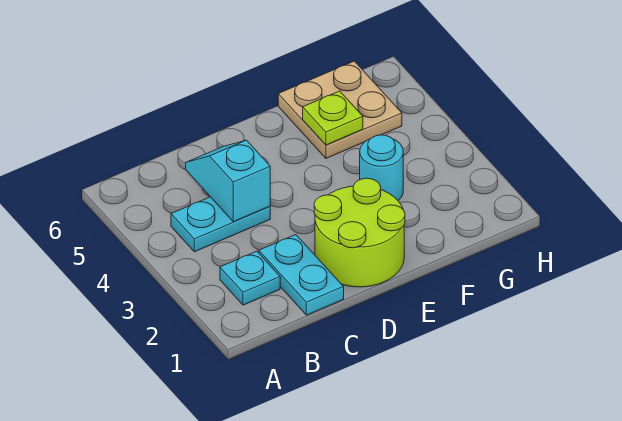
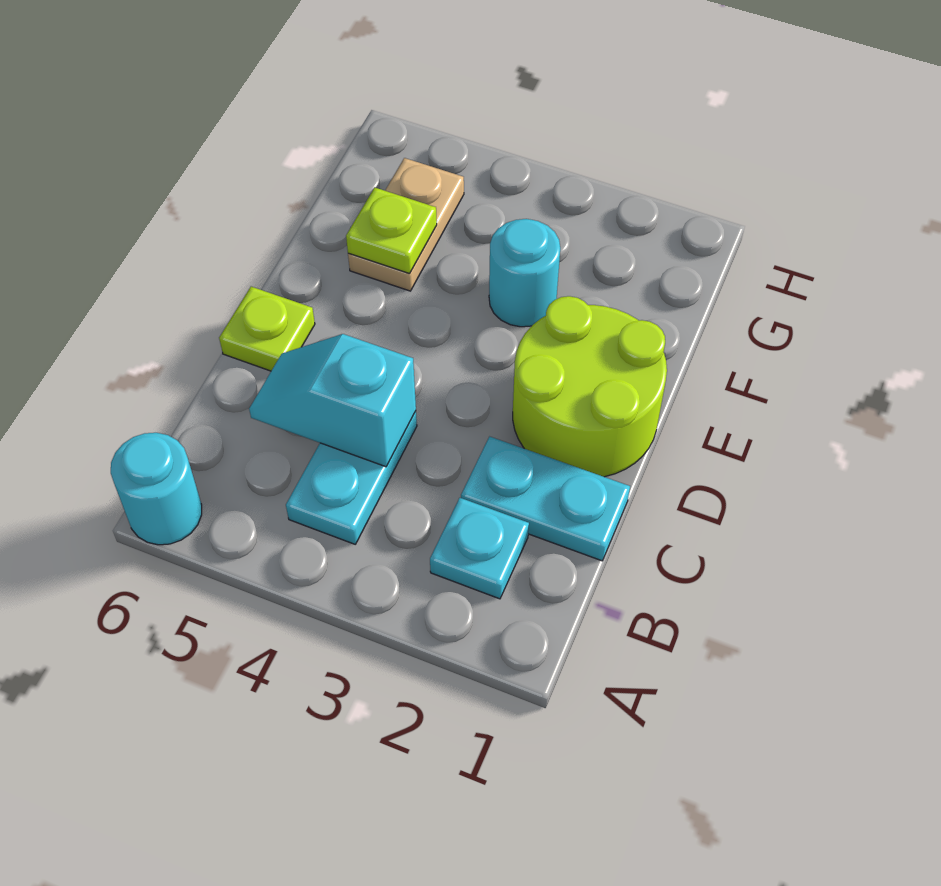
none -> cyan round brick A6 level 1
none -> lime plate D6 level 1
tan plate F5:G6 level 1 -> tan plate F5:G5 level 1

